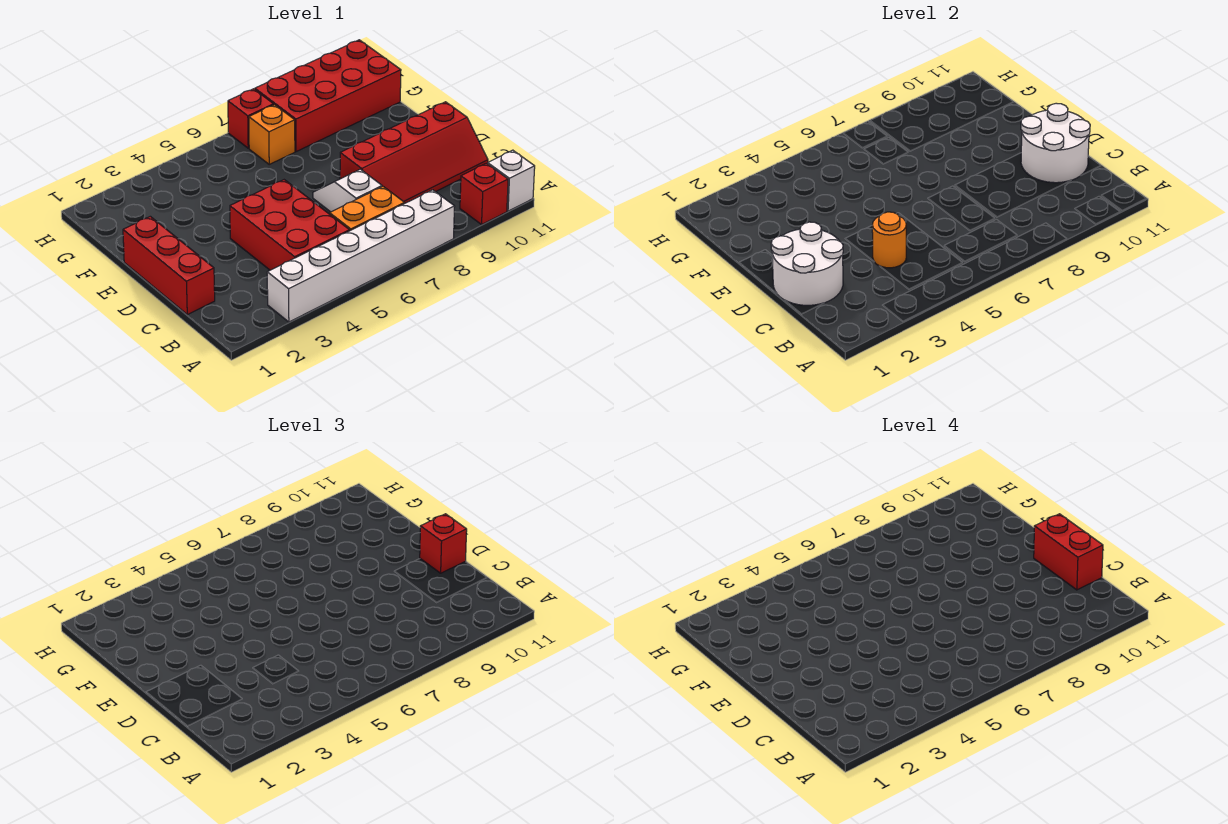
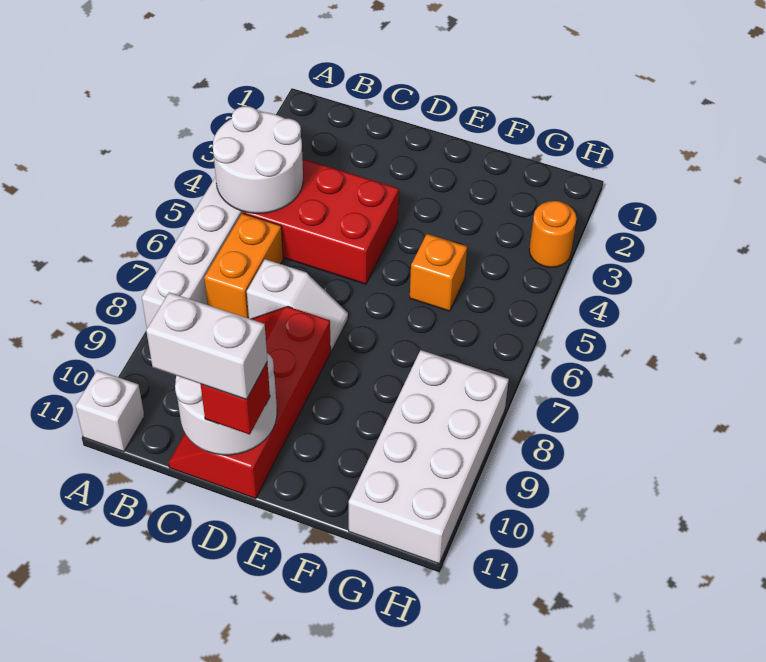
red brick A10 level 1 -> none
red brick C1:E1 level 1 -> none
white round brick C1:D2 level 2 -> white round brick A4:B5 level 2
orange round brick C4 level 2 -> orange round brick H3 level 1
red brick C11:D11 level 4 -> white brick C11:D11 level 4
orange brick G7 level 1 -> orange brick F5 level 1
red brick G8:H11 level 1 -> white brick G8:H11 level 1
red brick H7 level 1 -> none

